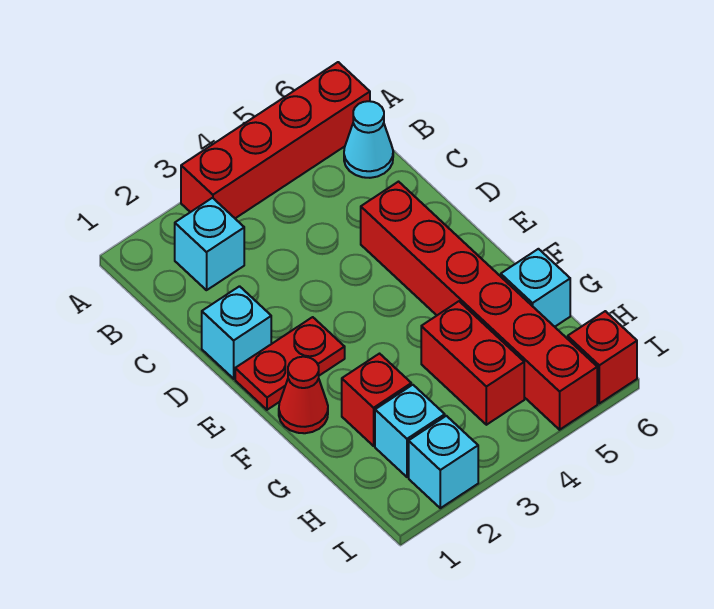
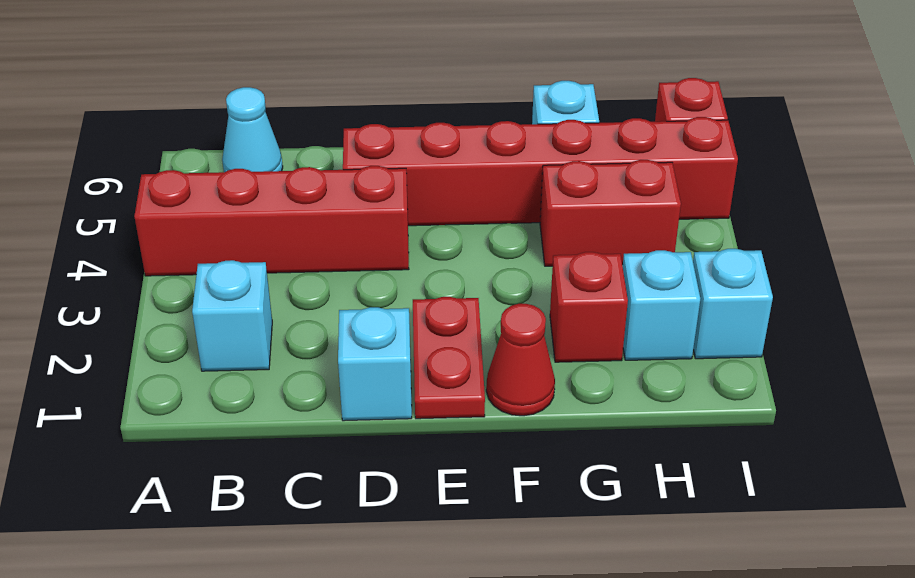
red brick A3:A6 level 1 -> red brick A4:D4 level 1

